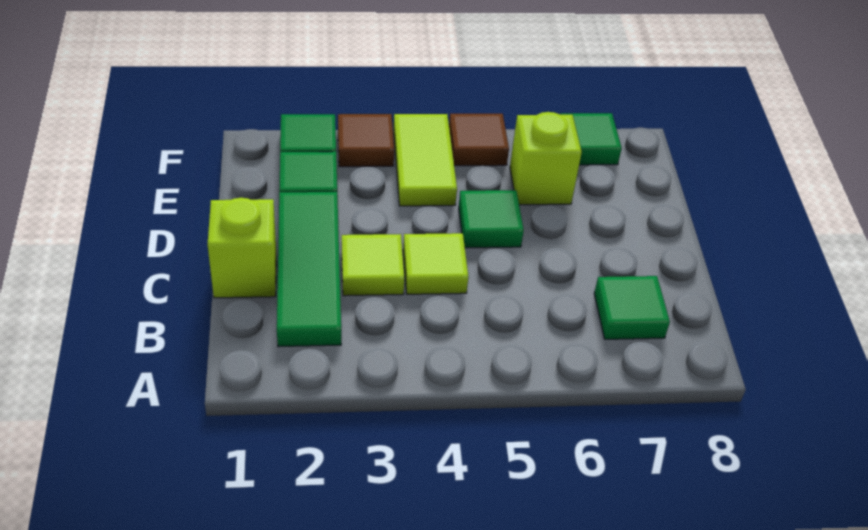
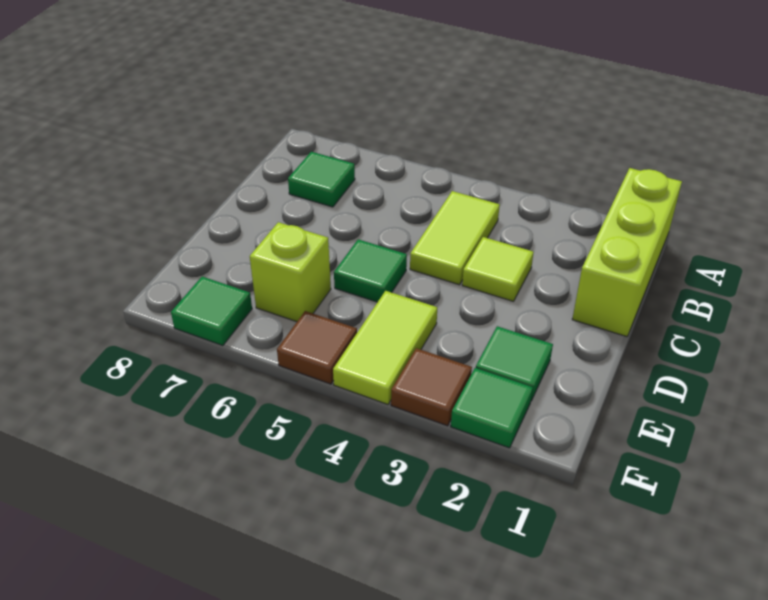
green tile B2:D2 level 1 -> none
lime brick C1 level 1 -> lime brick A1:C1 level 1
lime tile C4 level 1 -> lime tile B4:C4 level 1

